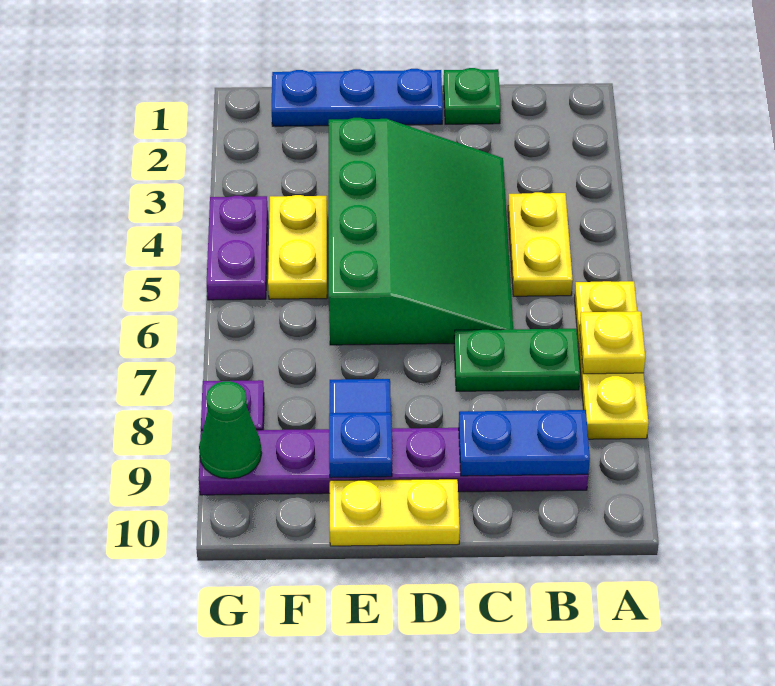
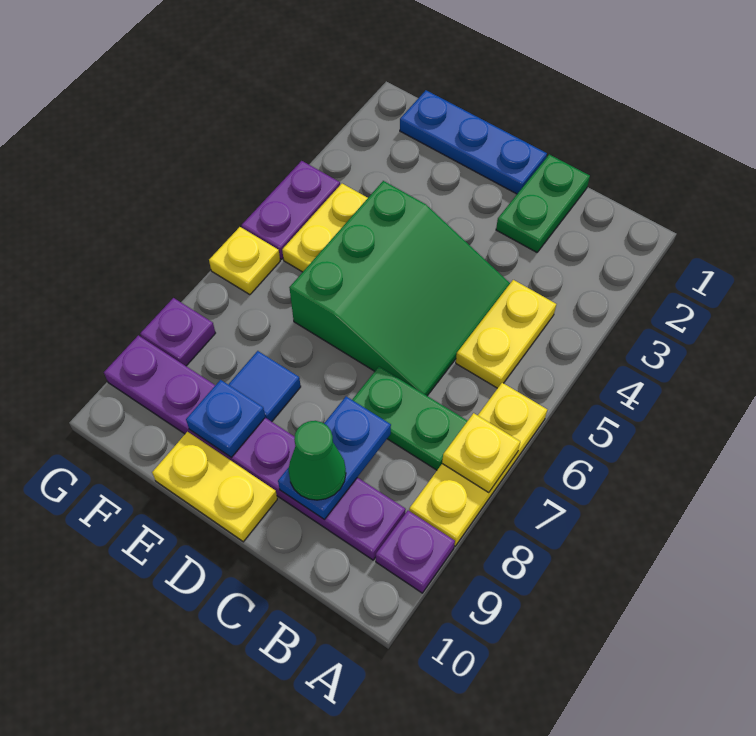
none -> purple plate A9 level 1
blue plate B9:C9 level 2 -> blue plate C8:C9 level 2
green plate C1 level 1 -> green plate C1:C2 level 1
green slope C3:E6 level 1 top E -> green slope C4:E6 level 1 top E
none -> yellow plate G6 level 1
green cone G9 level 2 -> green cone C9 level 3

